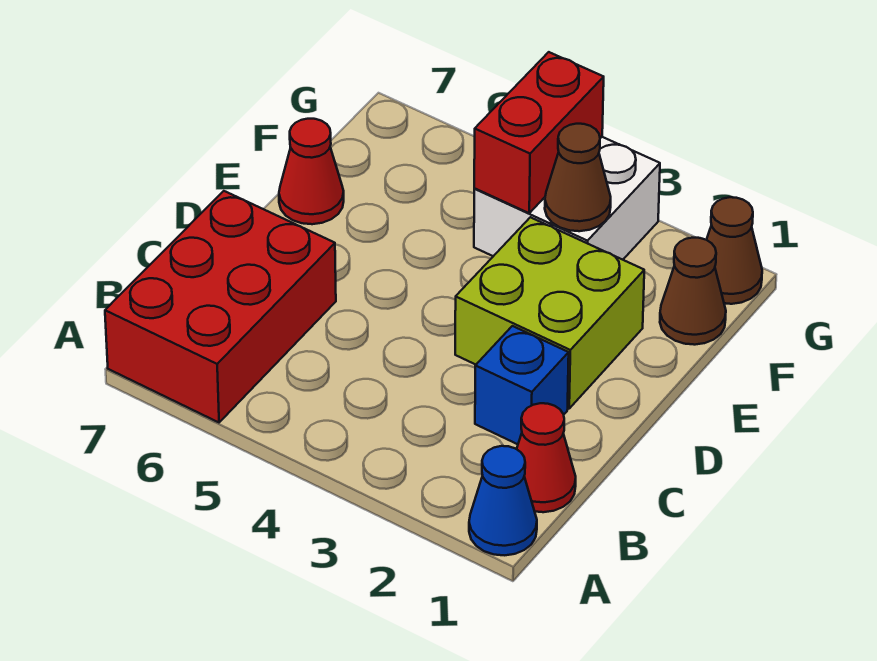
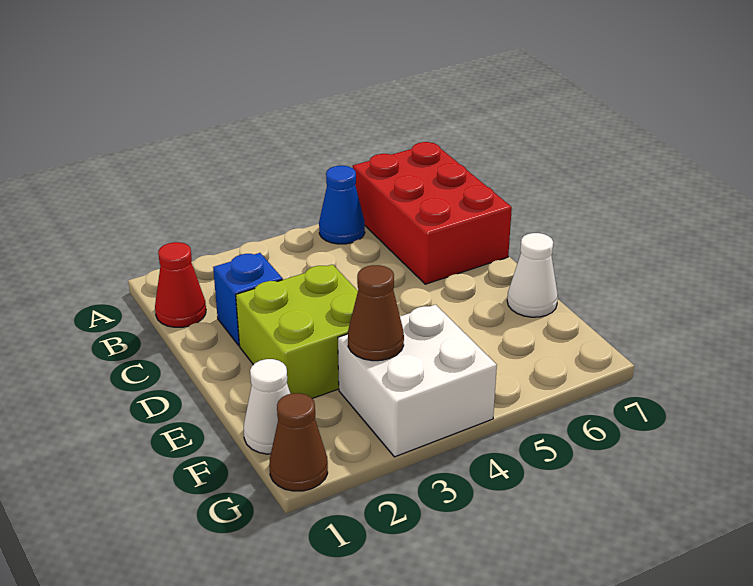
blue cone A1 level 1 -> blue cone A5 level 1
red cone E7 level 1 -> white cone E7 level 1
brown cone F1 level 1 -> white cone F1 level 1
red brick F4:G4 level 2 -> none

